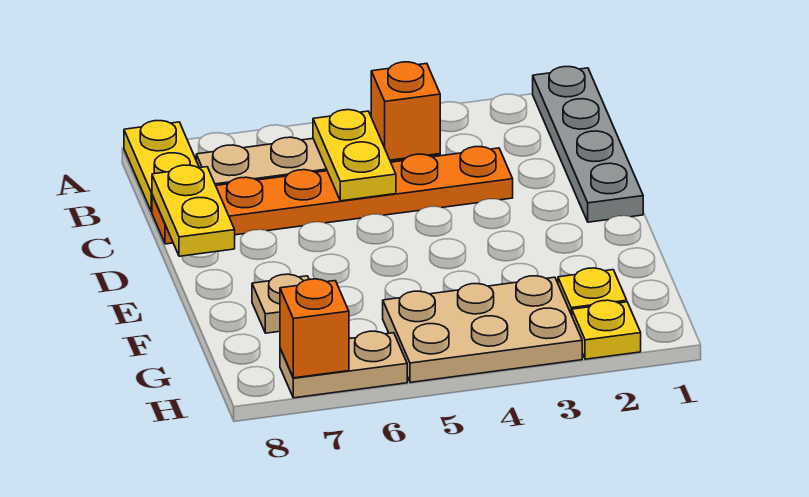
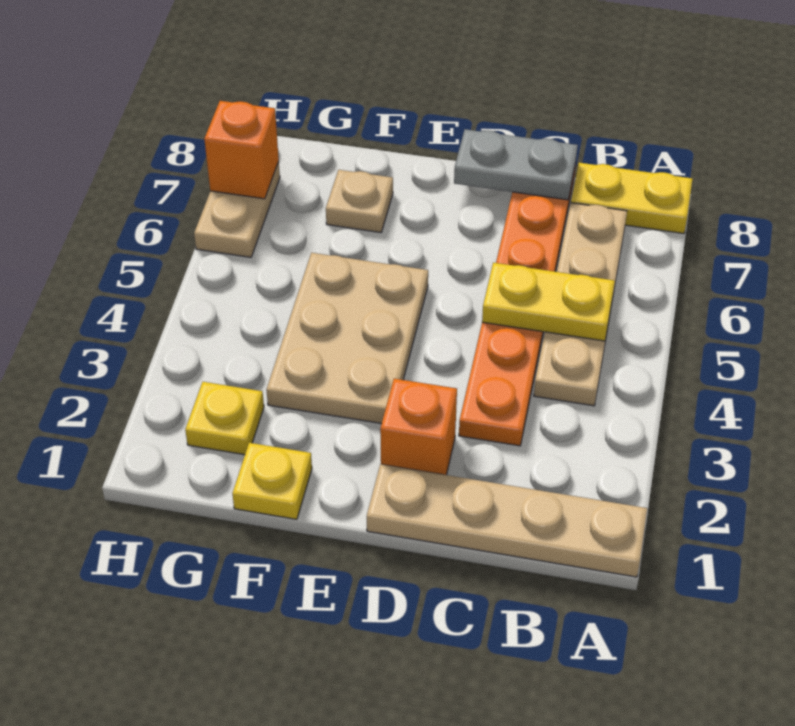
grey plate A1:D1 level 1 -> tan plate A1:D1 level 1
orange brick B4 level 2 -> orange brick D2 level 1
yellow plate C8:D8 level 2 -> grey plate C8:D8 level 2
tan plate G3:H5 level 1 -> tan plate E3:F5 level 1
yellow plate H2 level 1 -> yellow plate F1 level 1

